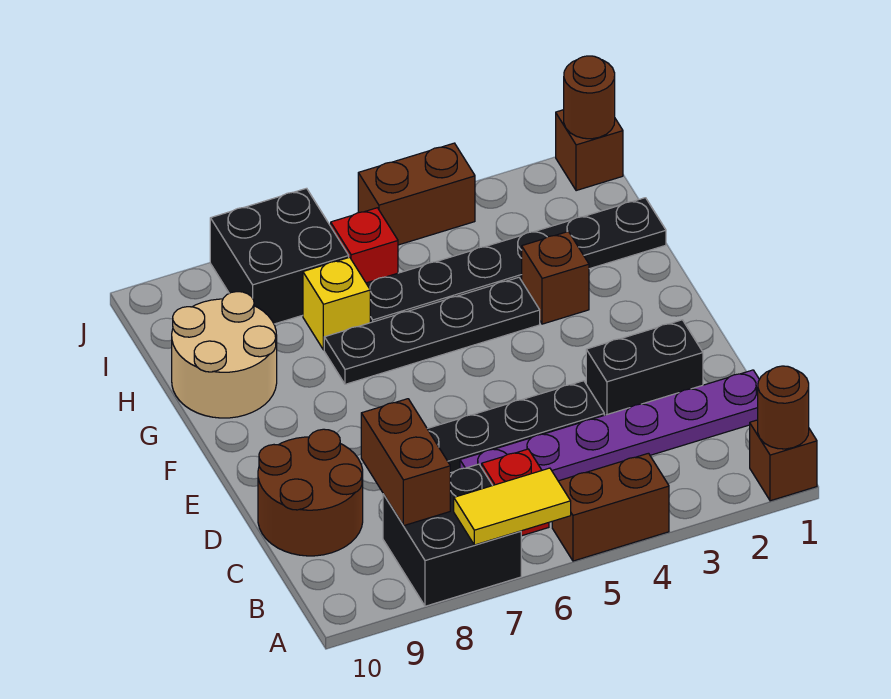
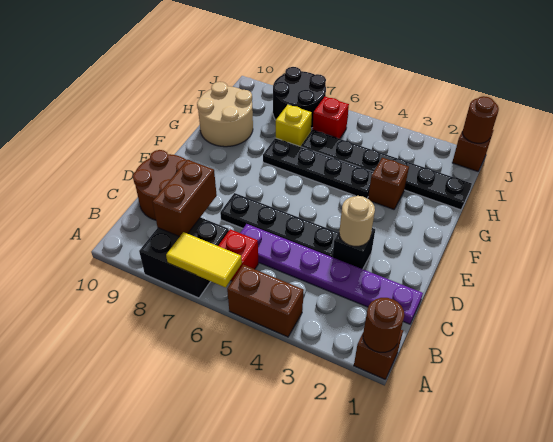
black brick D2:D3 level 1 -> black brick D3 level 1
none -> tan round brick D3 level 2
black brick I7:J8 level 1 -> black round brick I7:J8 level 1
brown brick J4:J5 level 1 -> none

